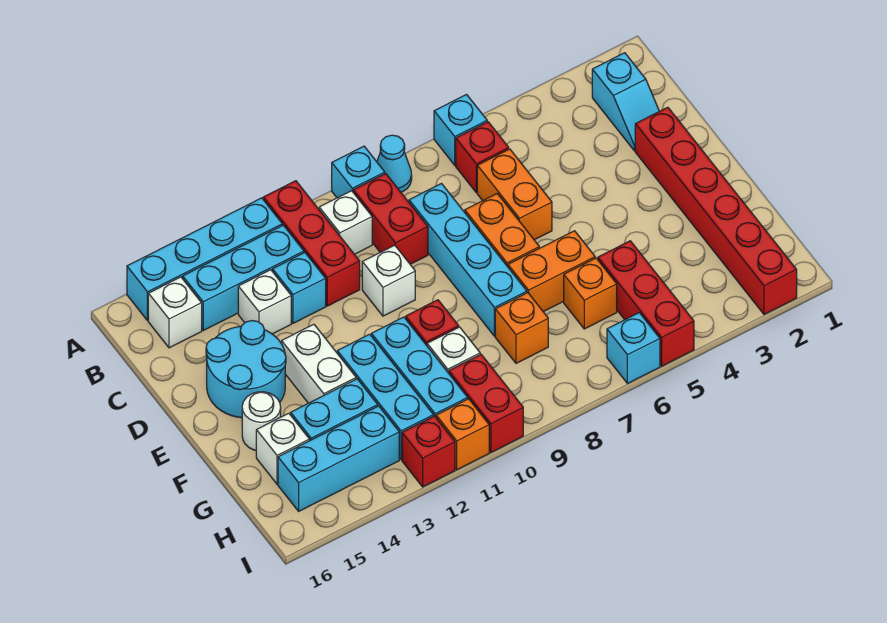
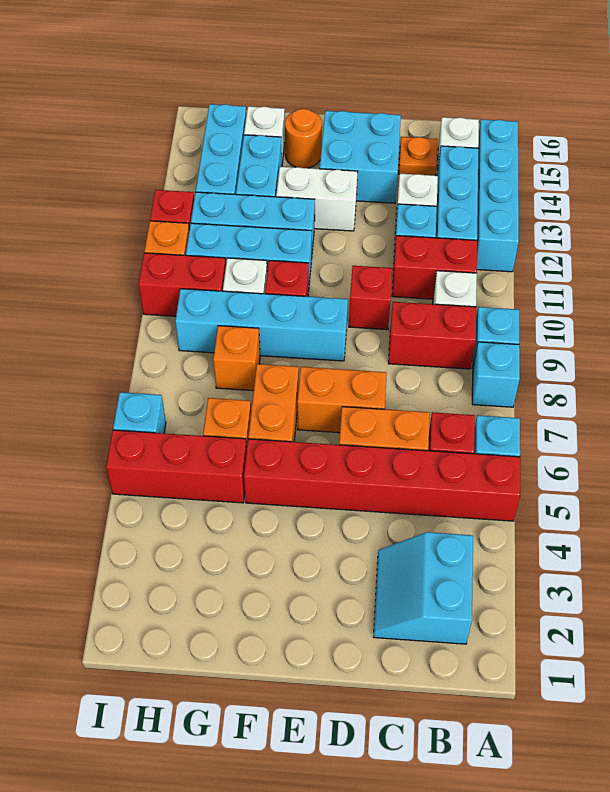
cyan cone A8 level 1 -> cyan brick A8 level 1
red brick A11:C11 level 1 -> red brick B11:C11 level 1
cyan slope B2:C2 level 1 top B -> cyan slope B2:C3 level 1 top B
cyan brick C8:F8 level 1 -> cyan brick E9:H9 level 1
none -> orange plate C15 level 1
red brick D2:I2 level 1 -> red brick A5:F5 level 1
white brick D10 level 1 -> red brick D10 level 1
cyan round brick D14:E15 level 1 -> cyan brick D14:E15 level 1
white round brick F15 level 1 -> orange round brick F15 level 1

